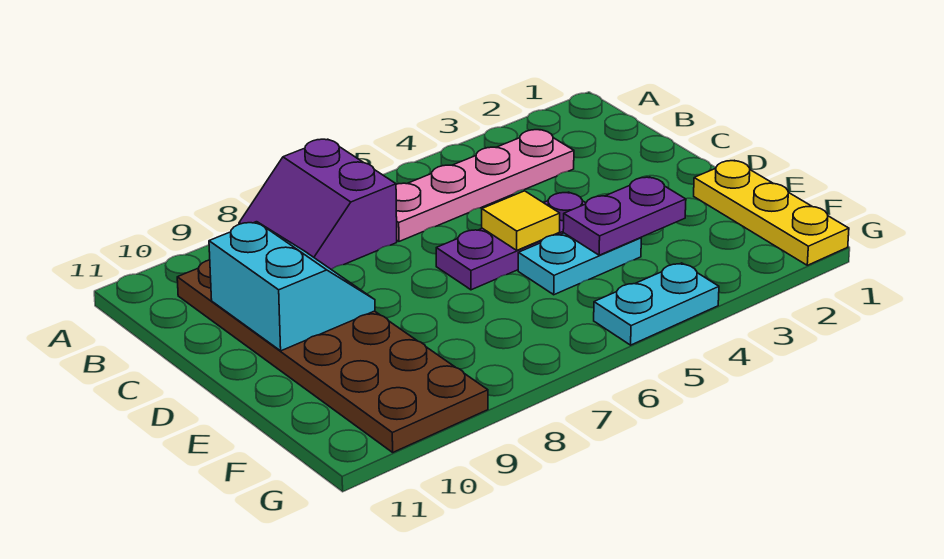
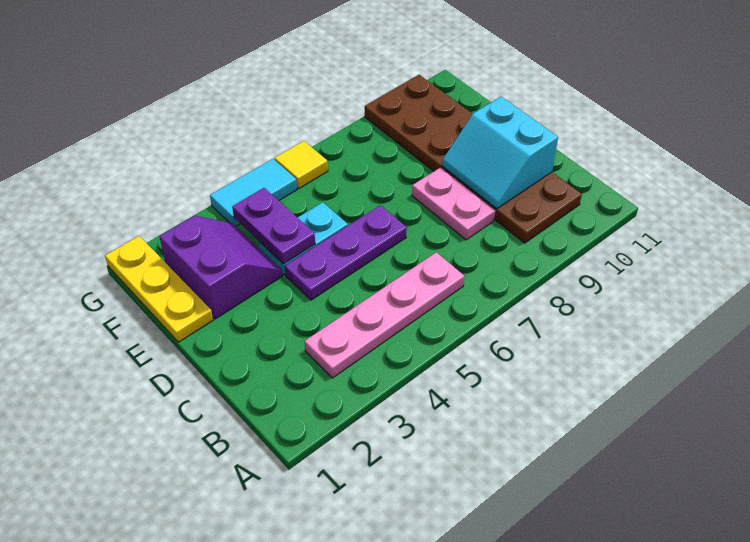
purple slope A7:B8 level 1 top 7 -> purple slope E2:F3 level 1 top 2
none -> pink plate C8:D8 level 1
yellow tile D5 level 2 -> yellow tile G6 level 1
purple plate E3:E4 level 2 -> purple plate E4:F4 level 2
cyan plate G4:G5 level 1 -> cyan tile G4:G5 level 1

